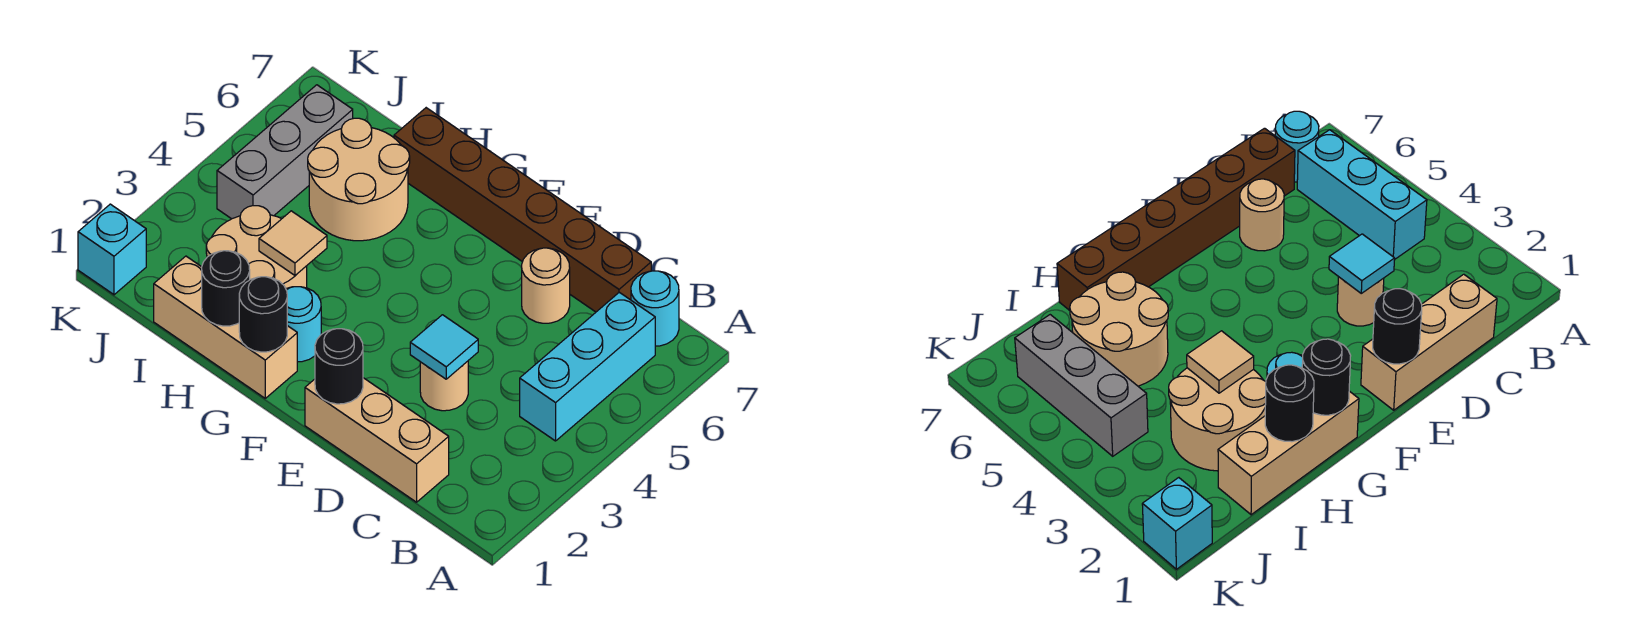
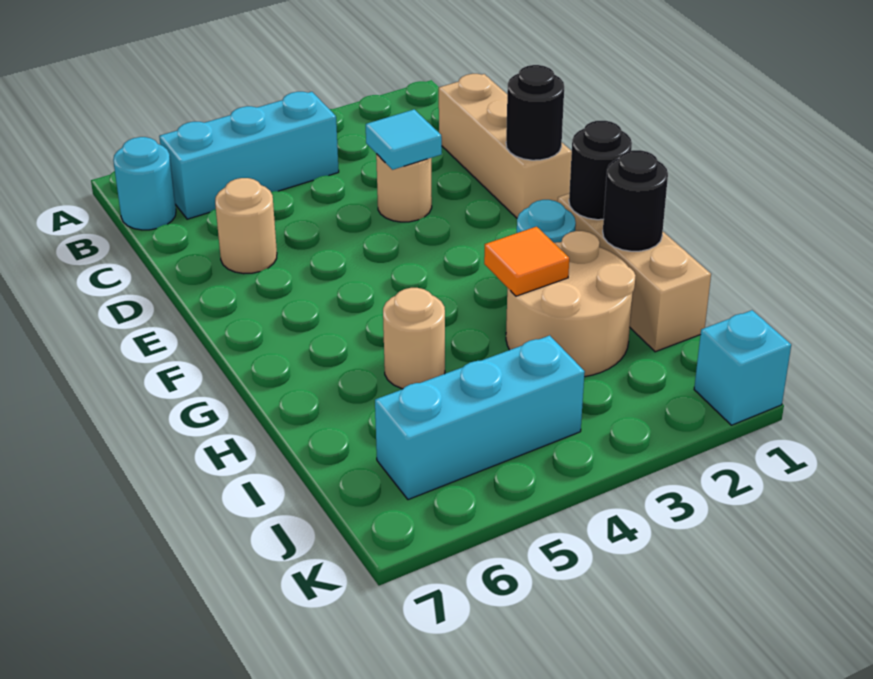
brown brick C7:H7 level 1 -> none
tan tile H3 level 2 -> orange tile H3 level 2
tan round brick H5:I6 level 1 -> tan round brick H5 level 1
grey brick J4:J6 level 1 -> cyan brick J4:J6 level 1

